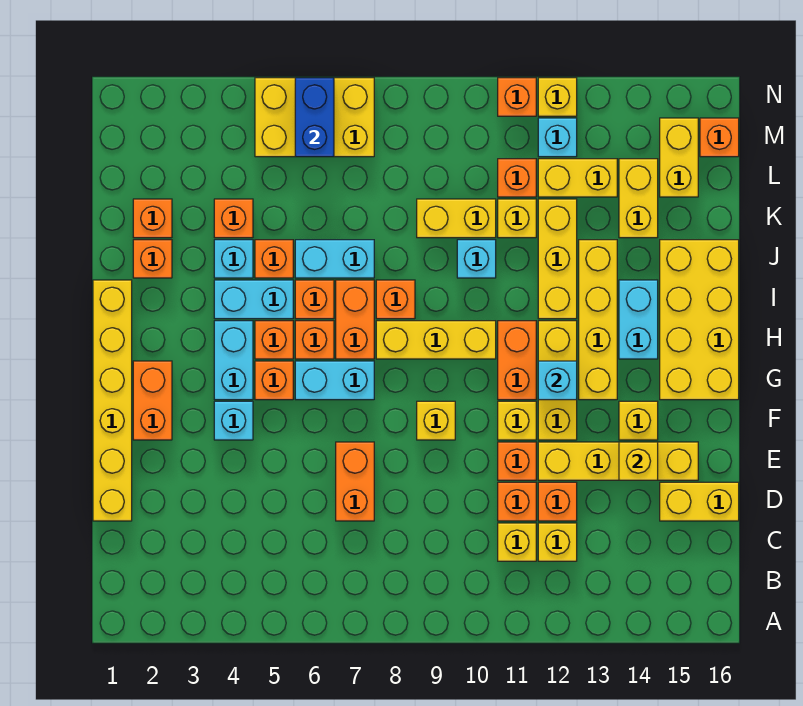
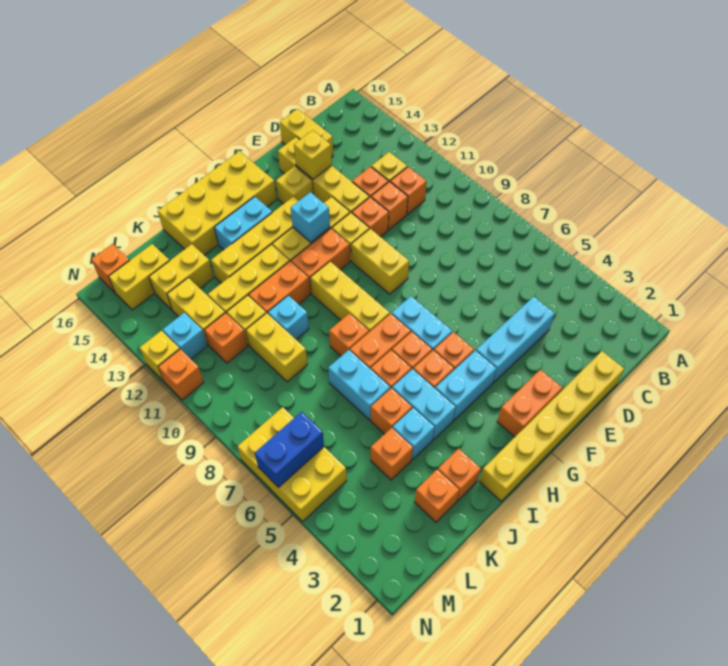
yellow brick C11 level 1 -> orange brick C11 level 1
orange brick D7:E7 level 1 -> orange brick I11:J11 level 1
cyan brick F4 level 1 -> cyan brick D4:F4 level 1
yellow brick F9 level 1 -> yellow brick F9:F10 level 1

